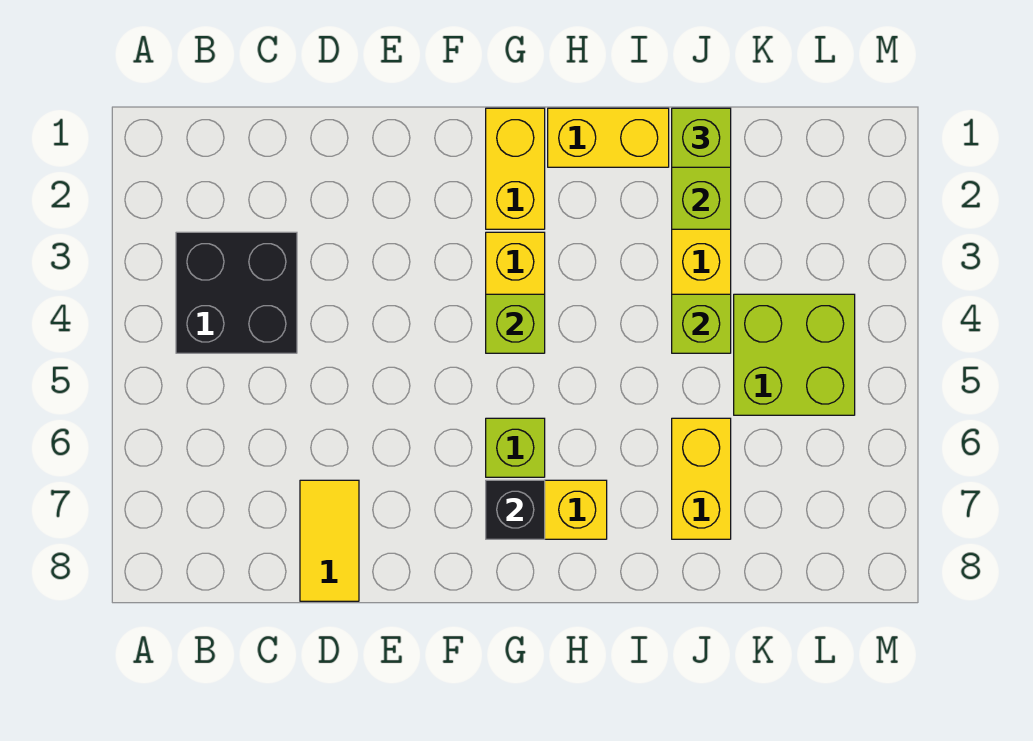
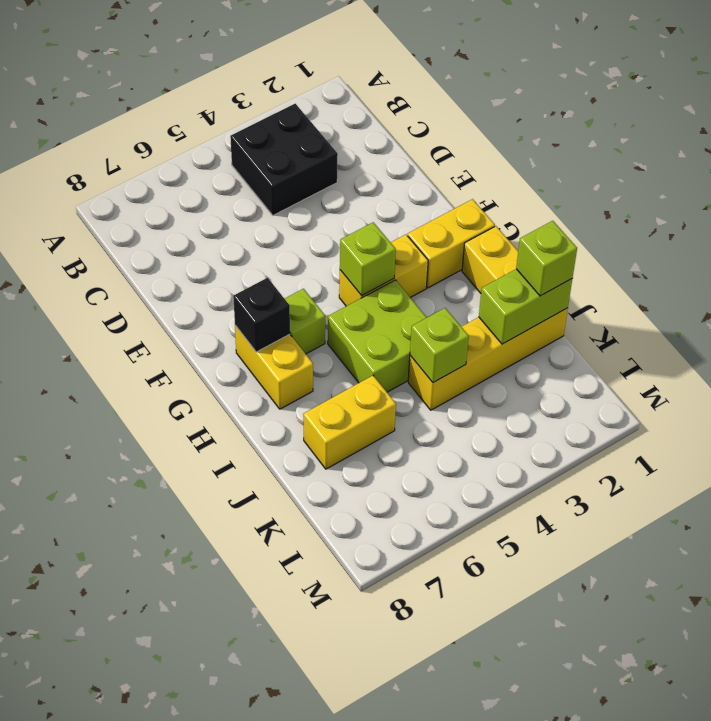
yellow tile D7:D8 level 1 -> none
lime brick K4:L5 level 1 -> lime brick H4:I5 level 1

